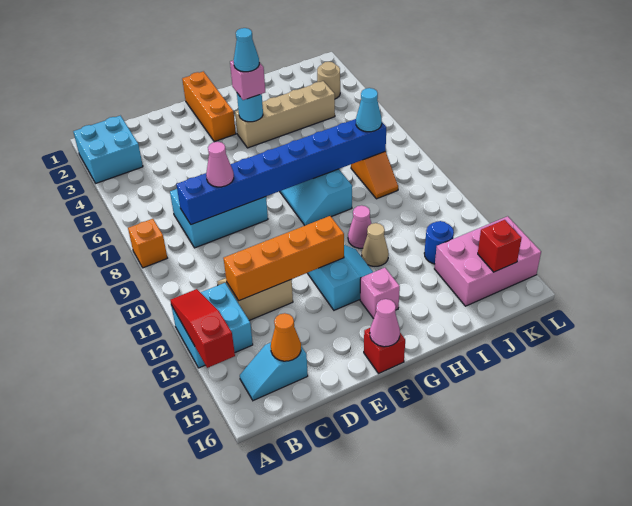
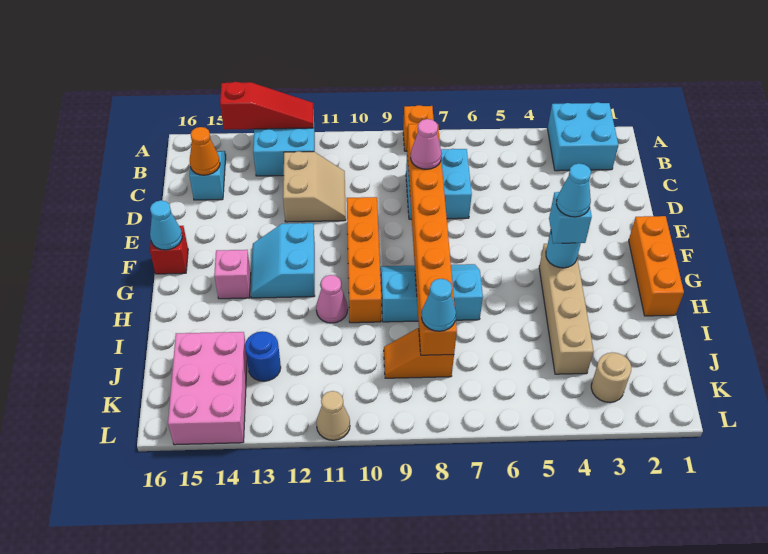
cyan brick C7:E8 level 1 -> cyan brick C7:D8 level 1
blue brick C8:J8 level 2 -> orange brick C8:J8 level 2
orange brick C12:F12 level 2 -> orange brick E10:H10 level 1
orange brick F1:F3 level 1 -> orange brick F1:H1 level 1
cyan slope F12:G13 level 1 top F -> cyan slope F12:G13 level 1 top 12
pink cone F16 level 2 -> cyan cone F16 level 2
pink brick G4 level 3 -> cyan brick G4 level 3
tan cone H12 level 1 -> tan cone L11 level 1
red brick K15 level 2 -> none

